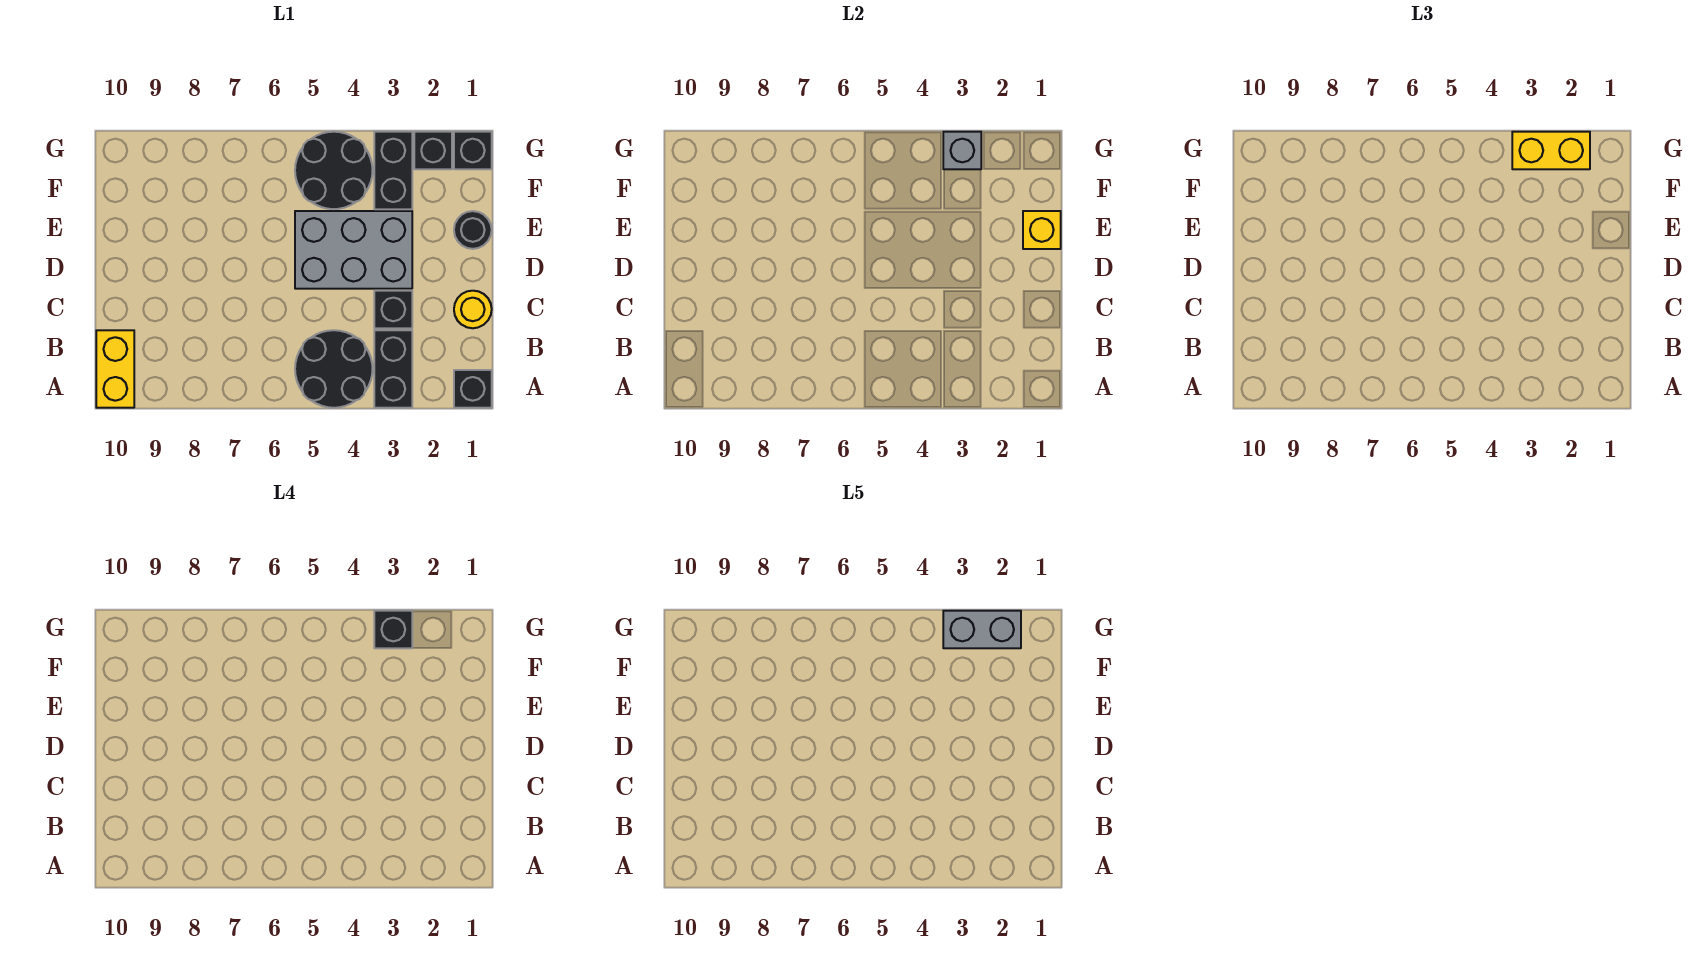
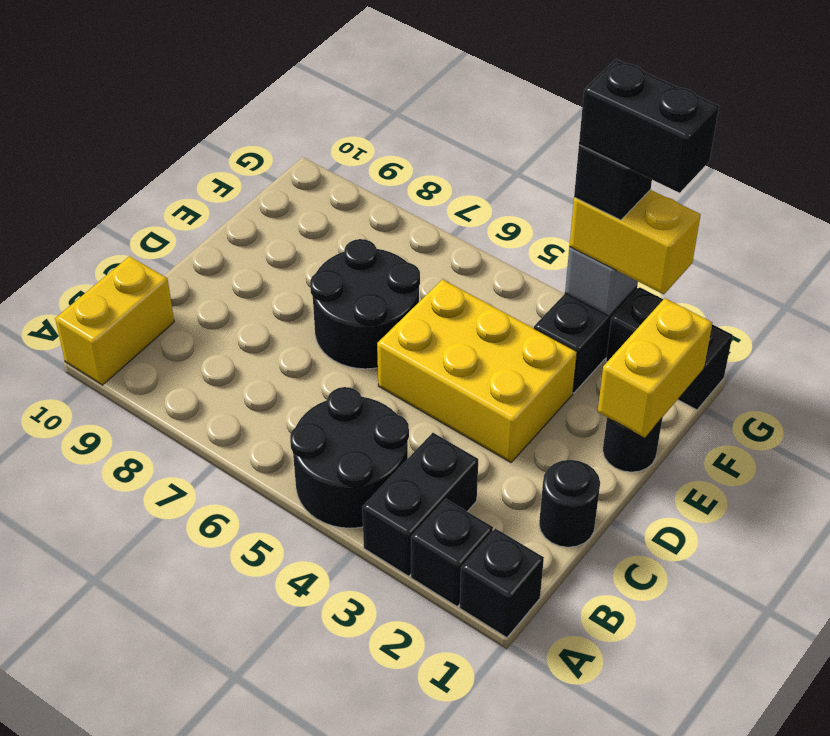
yellow round brick C1 level 1 -> black round brick C1 level 1
black brick C3 level 1 -> black brick A2 level 1
grey brick D3:E5 level 1 -> yellow brick D3:E5 level 1
yellow brick E1 level 2 -> yellow brick E1:F1 level 2
black round brick F4:G5 level 1 -> black round brick D6:E7 level 1
grey brick G2:G3 level 5 -> black brick G2:G3 level 5

